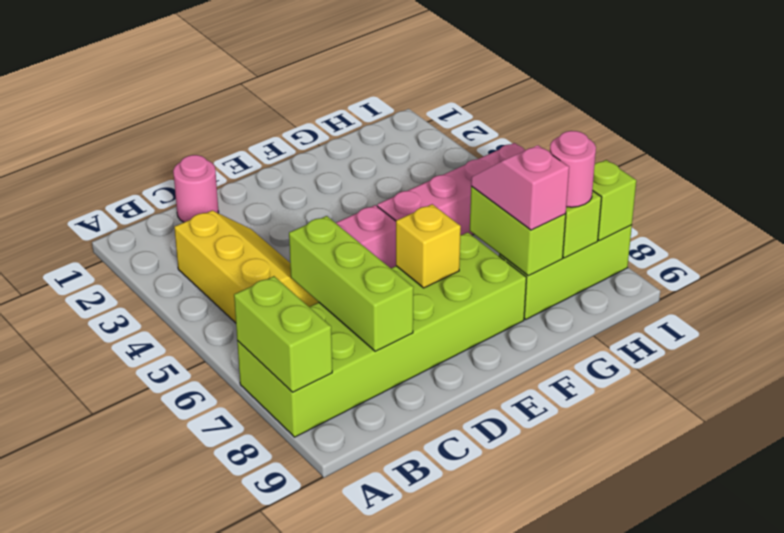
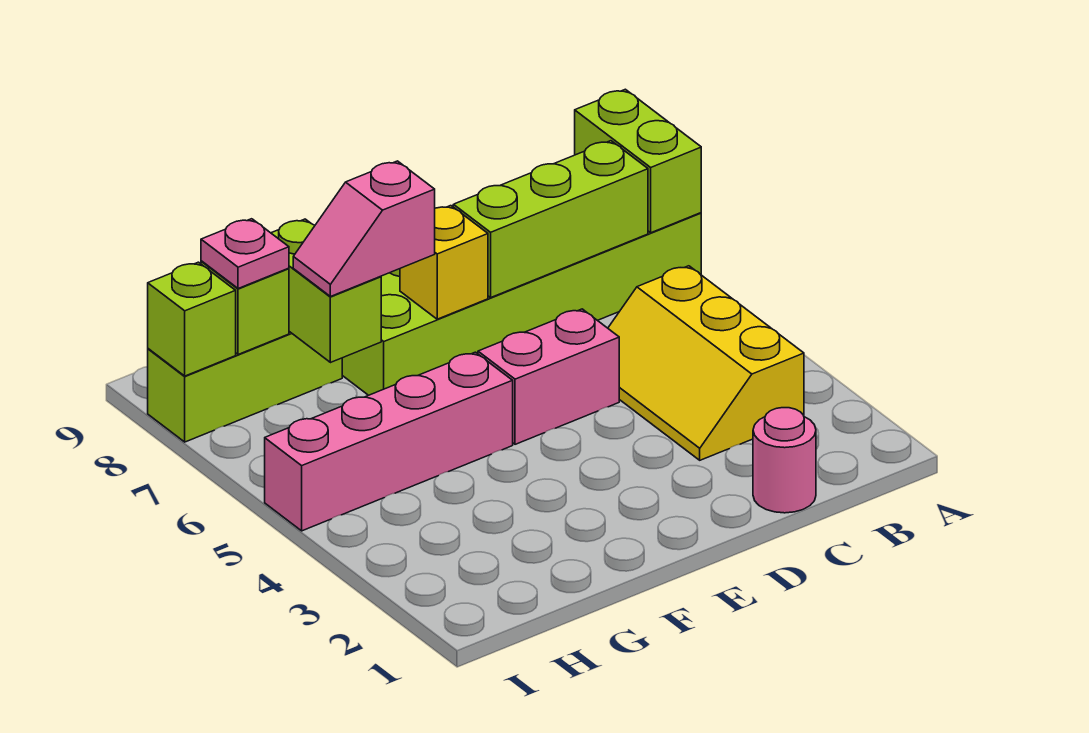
lime brick C6:C8 level 2 -> lime brick B7:D7 level 2
pink slope G7:G8 level 3 top 8 -> pink slope F7:G7 level 3 top F
pink round brick H8 level 3 -> pink plate H8 level 3

